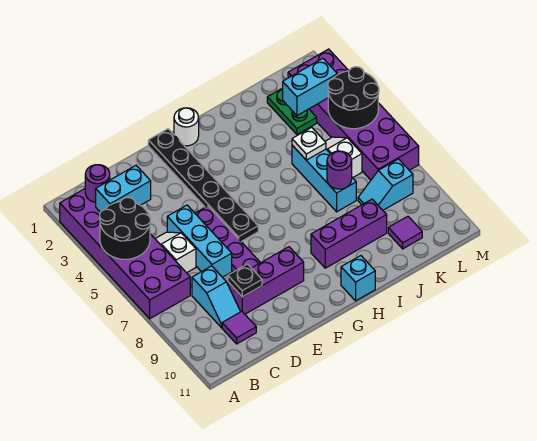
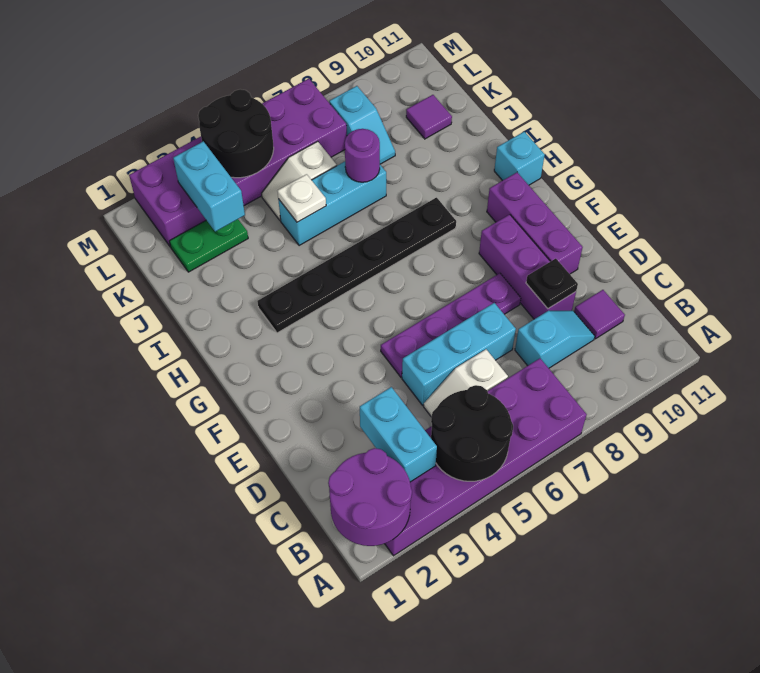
purple round brick B2 level 2 -> purple round brick A1:B2 level 2
black plate F1:F6 level 1 -> black plate H3:H8 level 1
white round brick G1 level 1 -> none
purple brick H9:J9 level 1 -> purple brick E10:G10 level 1

